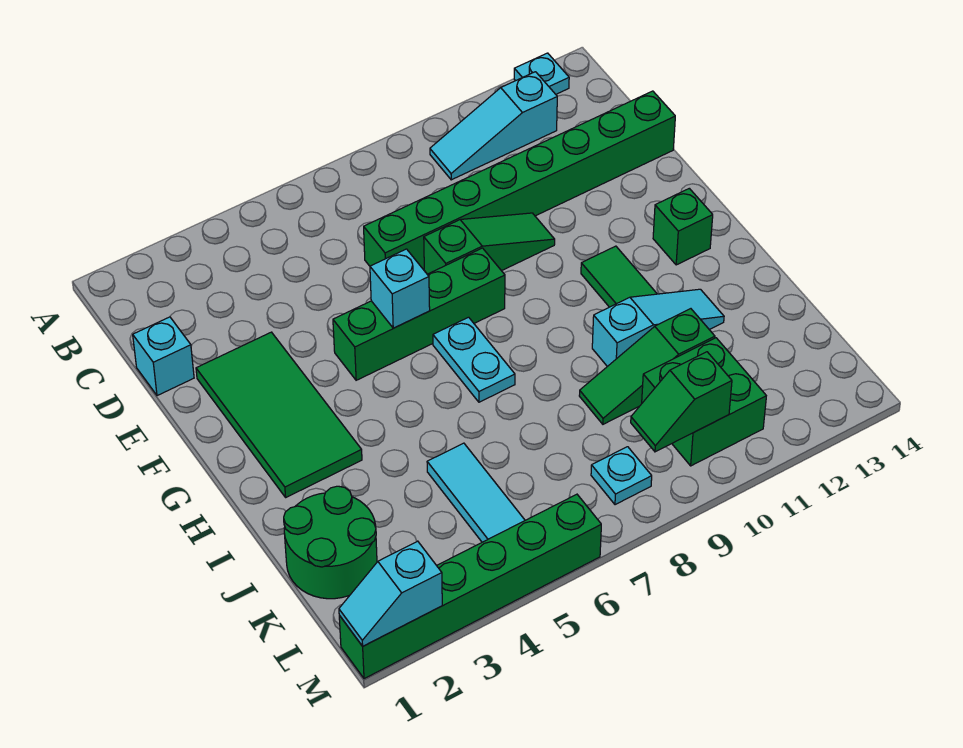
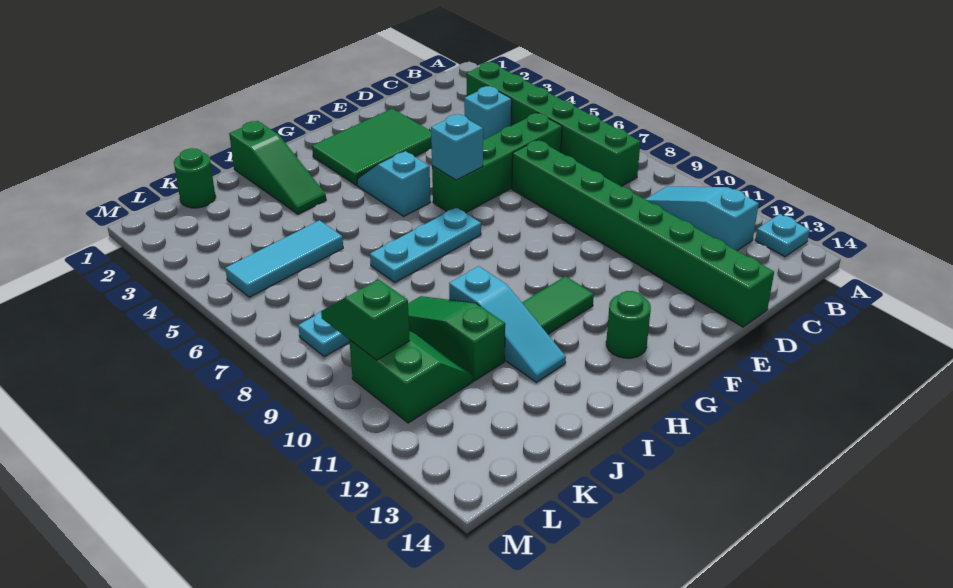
cyan brick D1 level 1 -> cyan brick C4 level 1
green tile E2:H3 level 1 -> green tile E2:G3 level 1
green slope E8:E10 level 1 top 8 -> green slope I1:I3 level 1 top 1
green brick F5:F8 level 1 -> green brick C6:F6 level 1
cyan plate G7:H7 level 1 -> cyan plate G7:I7 level 1
green brick G13 level 1 -> green round brick G13 level 1
green round brick J1:K2 level 1 -> green round brick K1 level 1
green brick K10:L11 level 1 -> green slope K10:L11 level 1 top L
green brick M1:M6 level 1 -> green brick B3:B8 level 1
cyan slope M1:M2 level 2 top 2 -> cyan slope G4:G5 level 1 top 5

